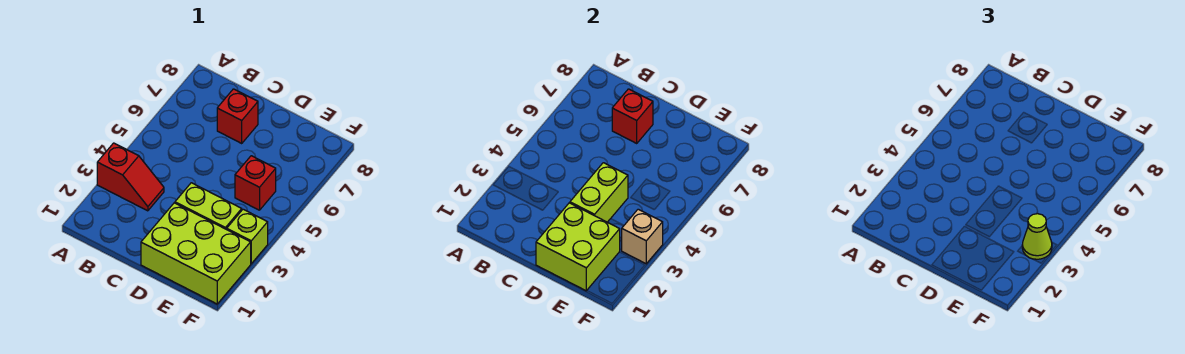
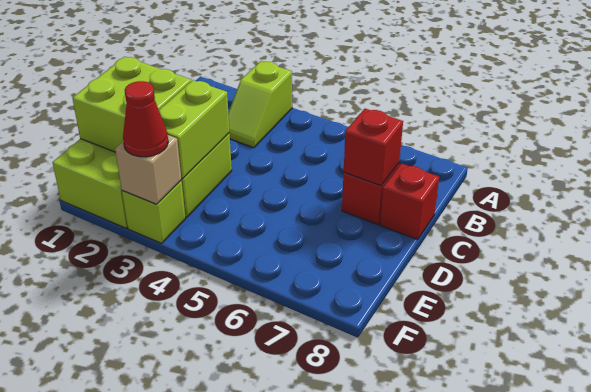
red slope A3:B3 level 1 top A -> lime slope A3:B3 level 1 top A
lime brick D3:D4 level 2 -> lime brick D3:E3 level 2
red brick E5 level 1 -> red brick C8 level 1
lime cone F3 level 3 -> red cone F3 level 3

